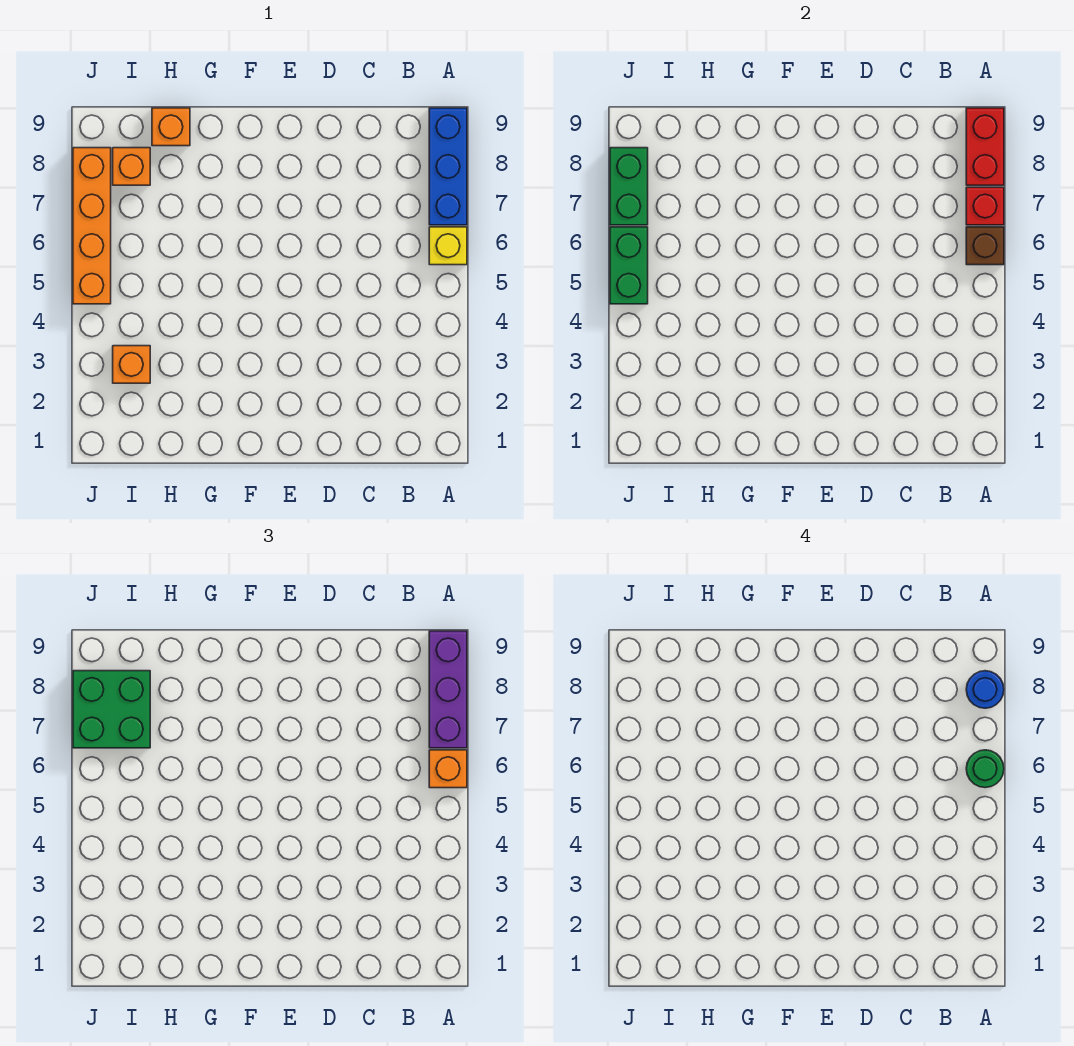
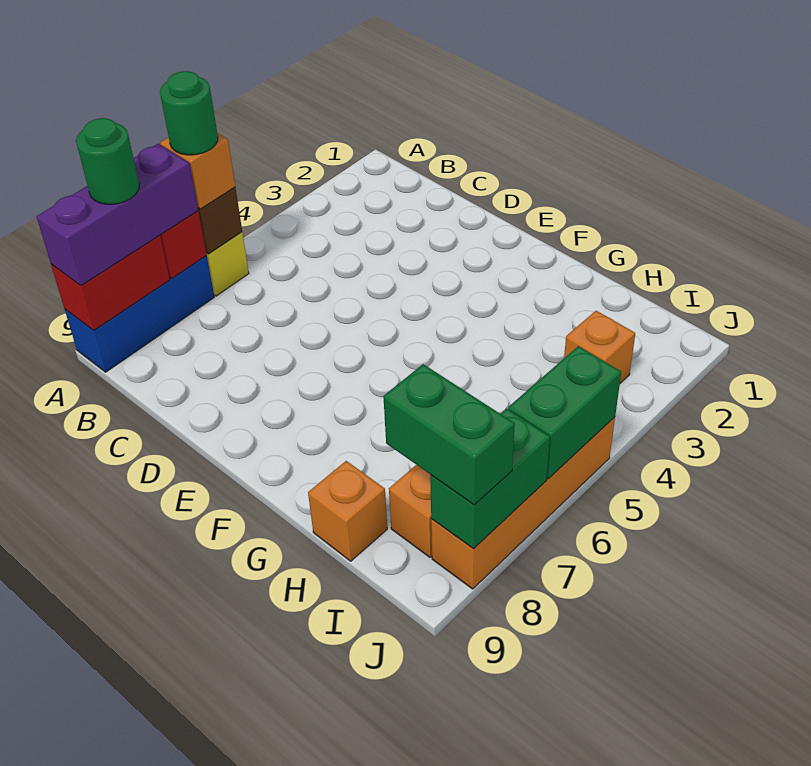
blue round brick A8 level 4 -> green round brick A8 level 4
green brick I7:J8 level 3 -> green brick I8:J8 level 3

